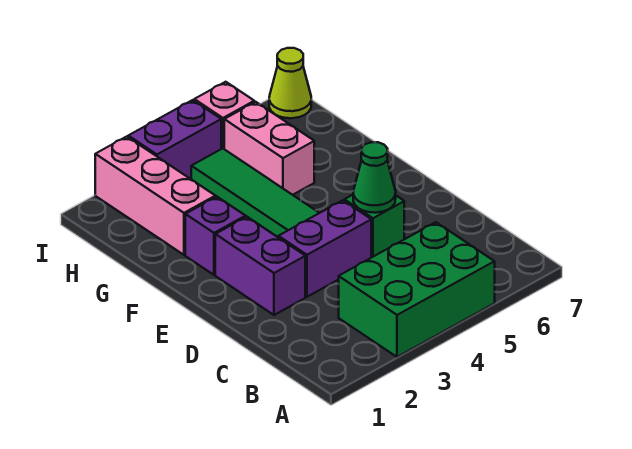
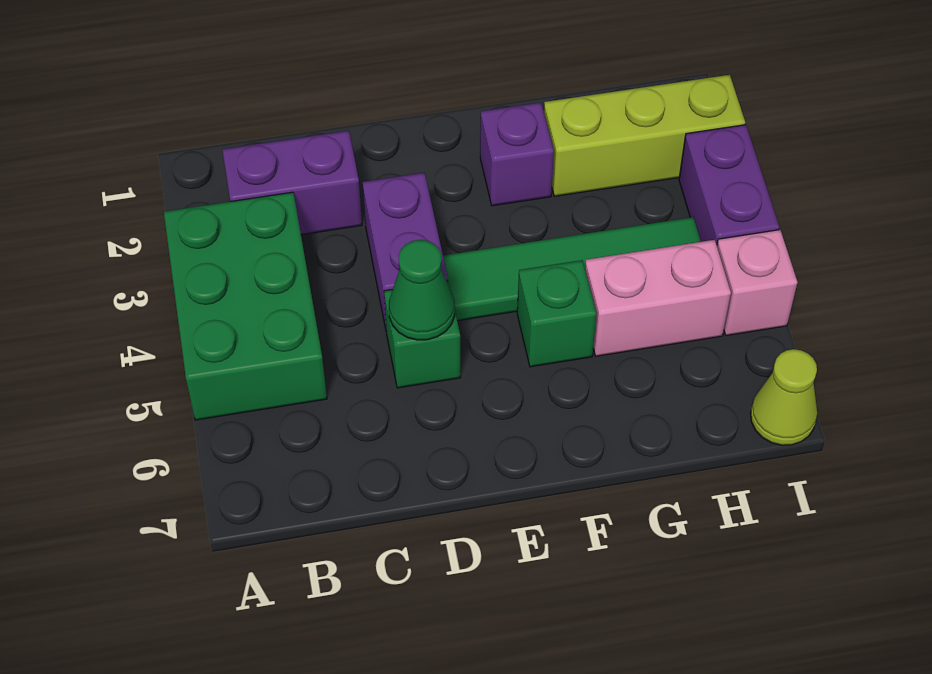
purple brick D2:E2 level 1 -> purple brick B2:C2 level 1
none -> green brick F5 level 1
pink brick G2:I2 level 1 -> lime brick G2:I2 level 1

